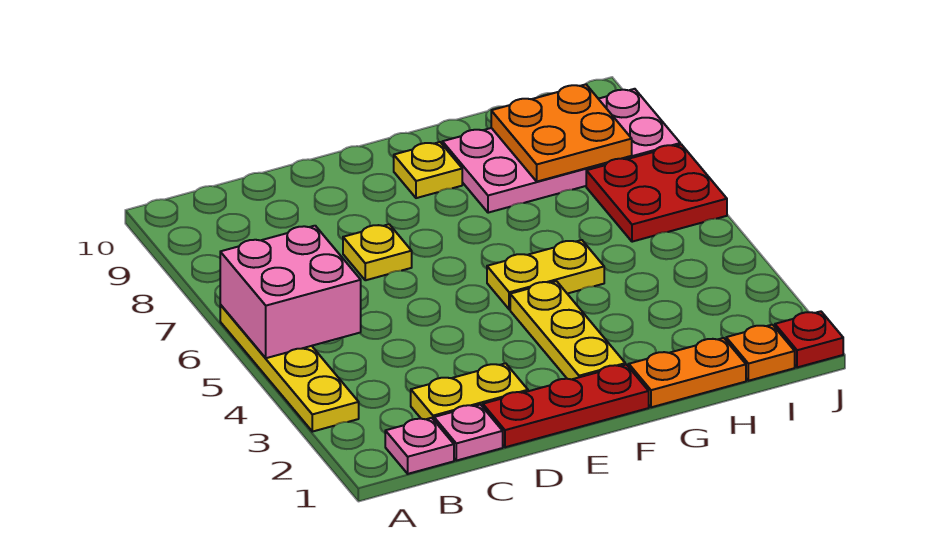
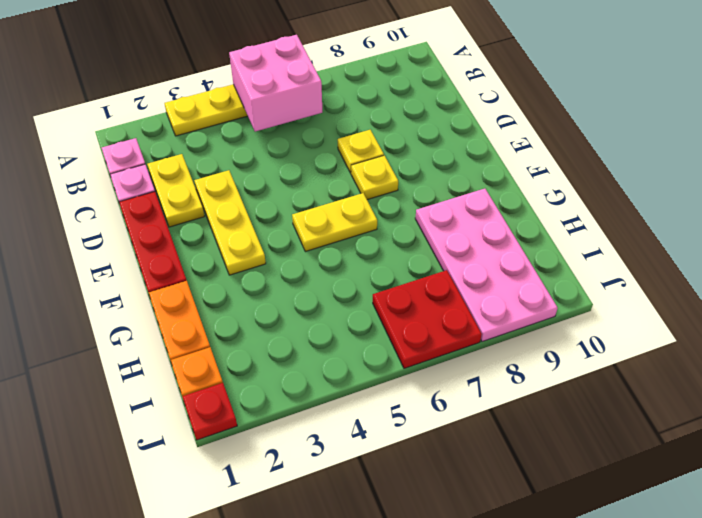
yellow plate F2:F4 level 1 -> yellow plate D3:F3 level 1
yellow plate F5:G5 level 1 -> yellow plate F5:F6 level 1
yellow plate F9 level 1 -> yellow plate E7 level 1
orange plate H8:I9 level 2 -> none

